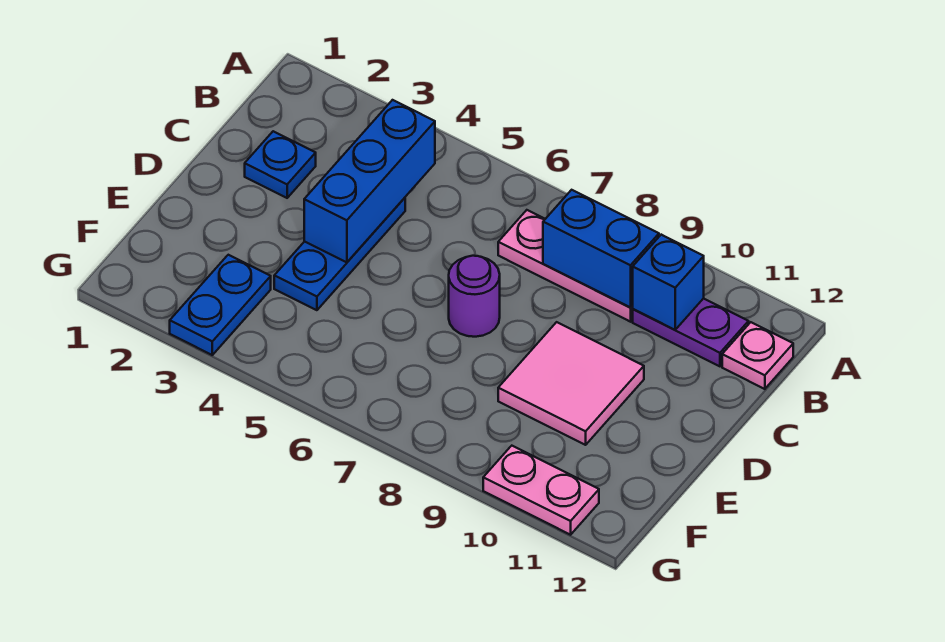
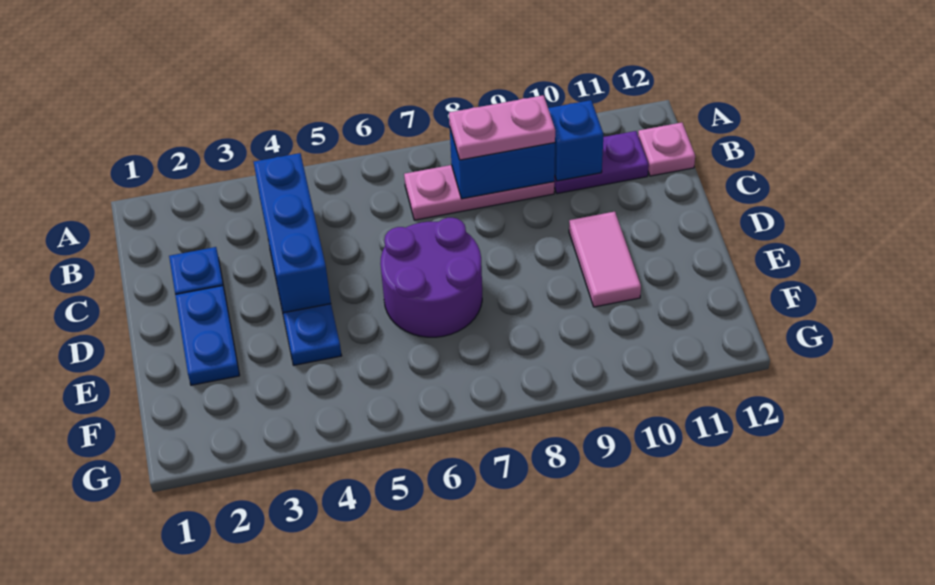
purple round brick D7 level 1 -> purple round brick D6:E7 level 1
pink tile D9:E10 level 1 -> pink tile D10:E10 level 1
blue plate F3:G3 level 1 -> blue plate D2:E2 level 1
pink plate G10:G11 level 1 -> pink plate B8:B9 level 3

